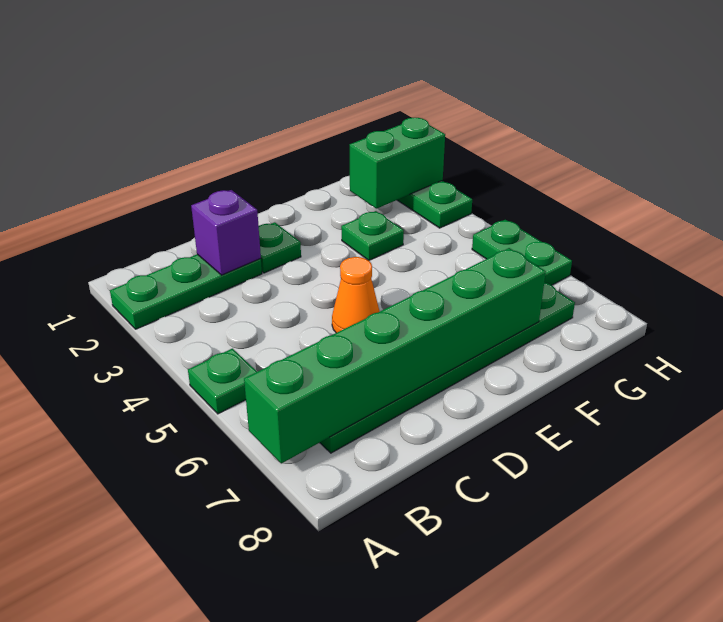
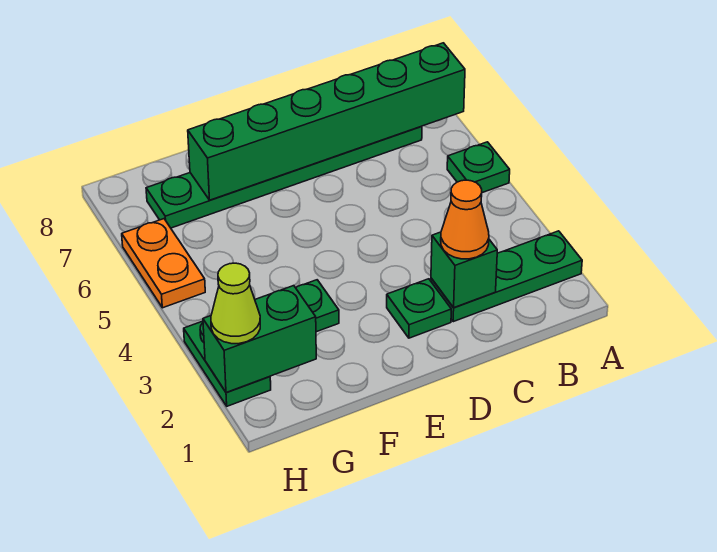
purple brick C2 level 2 -> green brick C2 level 2
orange cone D5 level 1 -> orange cone C2 level 3
none -> lime cone H2 level 3
green plate H5:H6 level 1 -> orange plate H5:H6 level 1

